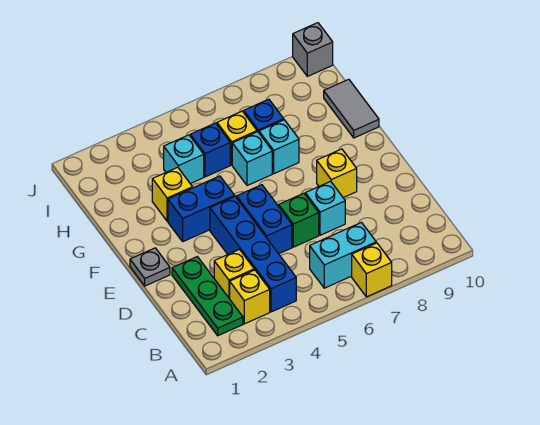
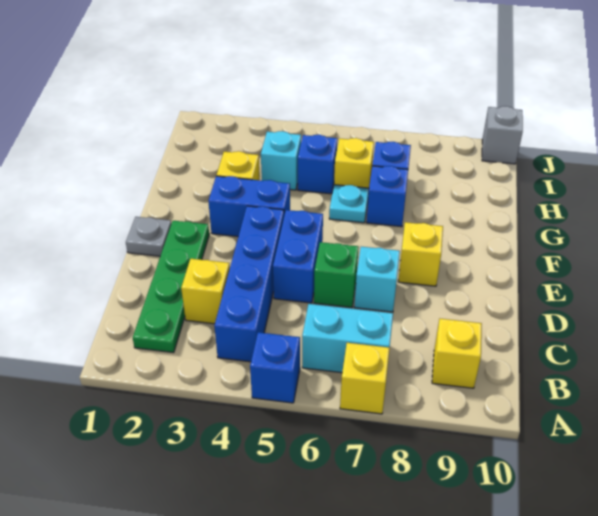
none -> blue brick A5 level 1
green plate B2:D2 level 1 -> green plate B2:E2 level 1
yellow brick B3 level 1 -> yellow brick B9 level 1
cyan brick G6 level 1 -> cyan plate G6 level 1
cyan brick G7 level 1 -> blue brick G7 level 1
grey tile G10:H10 level 1 -> none

